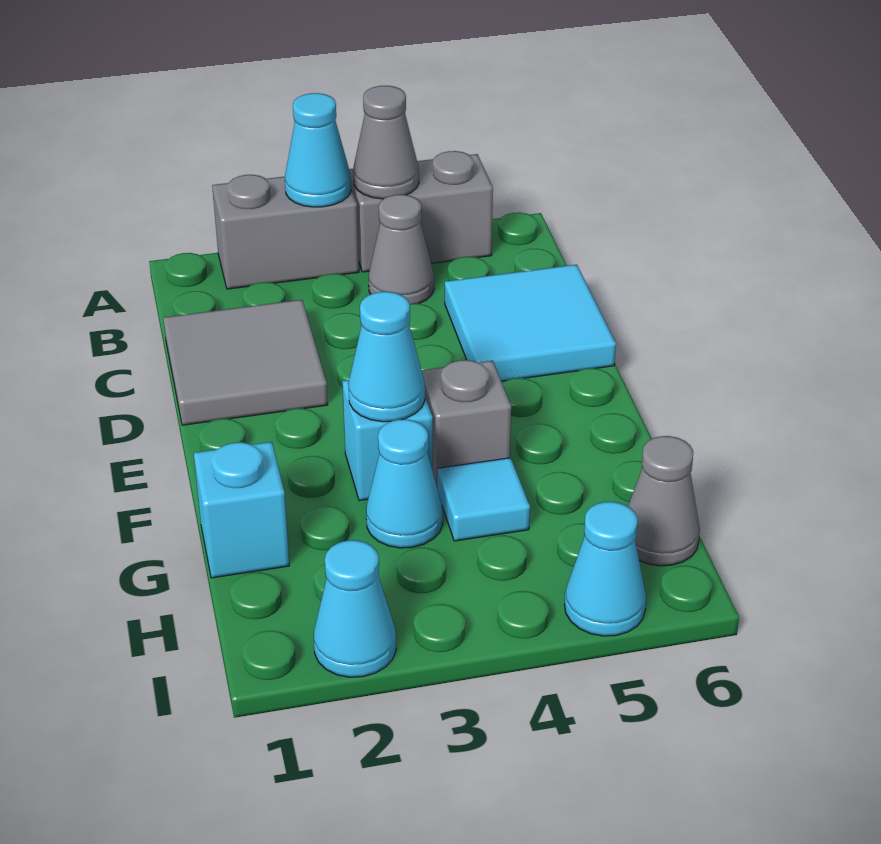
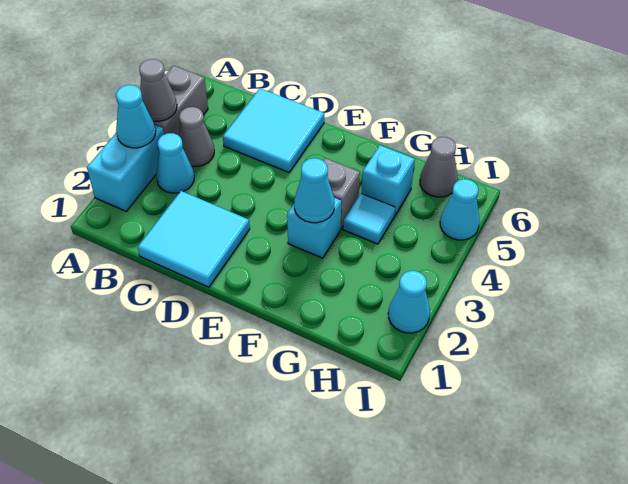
grey brick A2:A3 level 1 -> cyan brick A2:A3 level 1
grey tile C1:D2 level 1 -> cyan tile C1:D2 level 1
cyan brick G1 level 1 -> cyan brick G5 level 1
cyan cone G3 level 1 -> cyan cone B3 level 1

